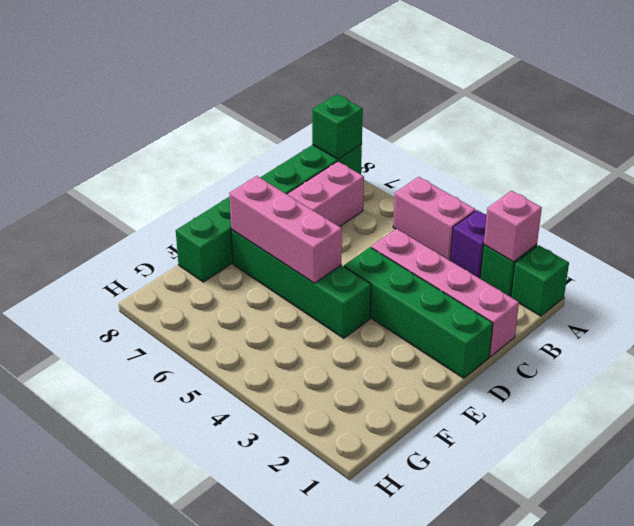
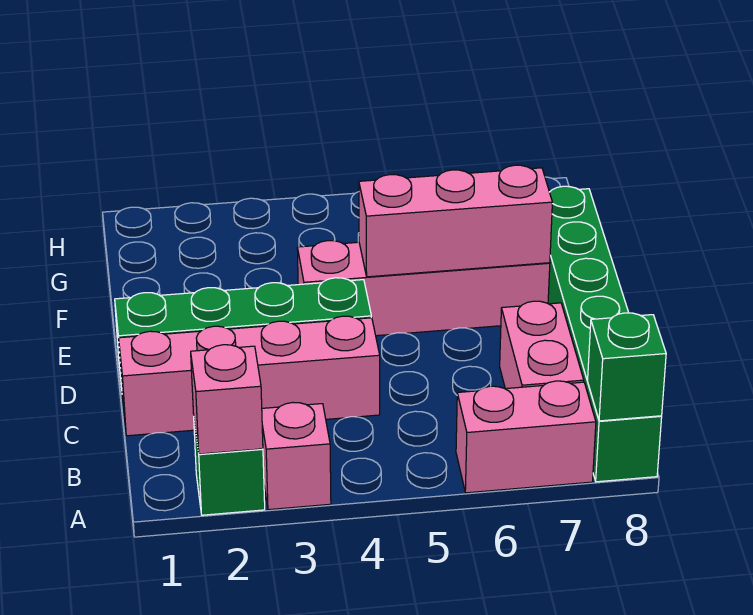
green brick A1 level 1 -> none
purple brick A3 level 1 -> pink brick A3 level 1
pink brick A4:A5 level 1 -> pink brick A6:A7 level 1
green brick E4:E7 level 1 -> pink brick E4:E7 level 1

